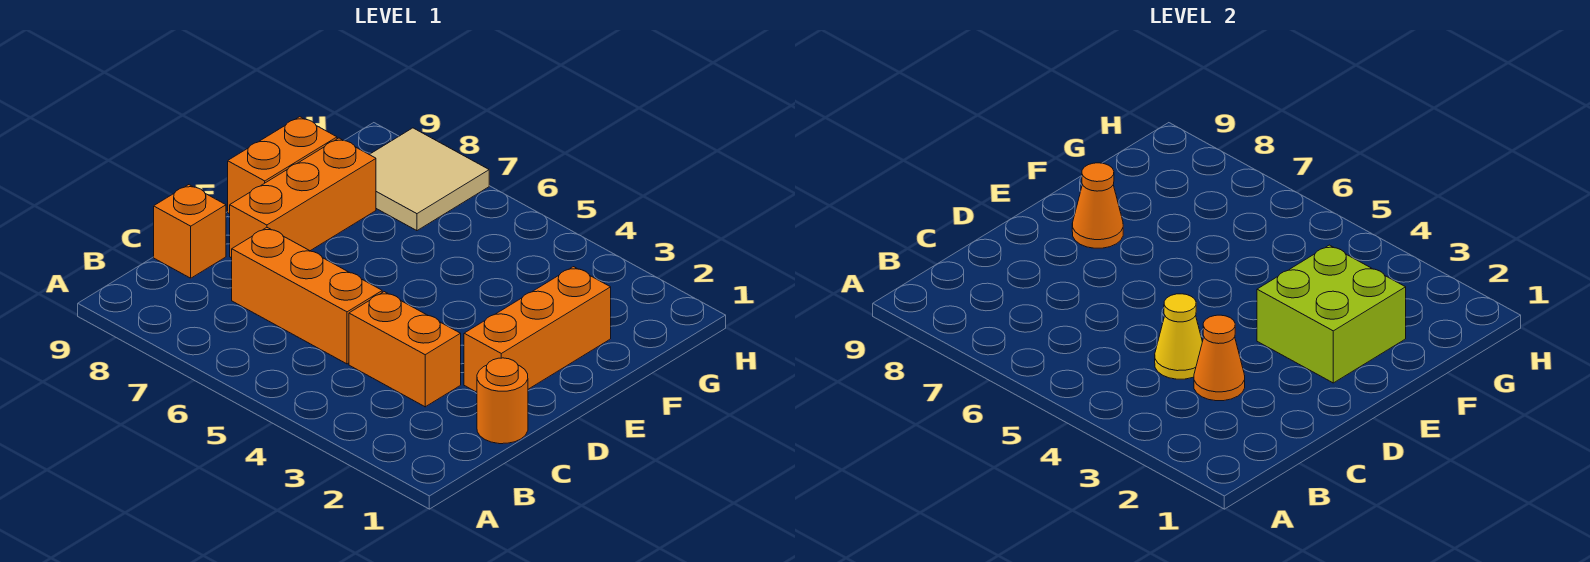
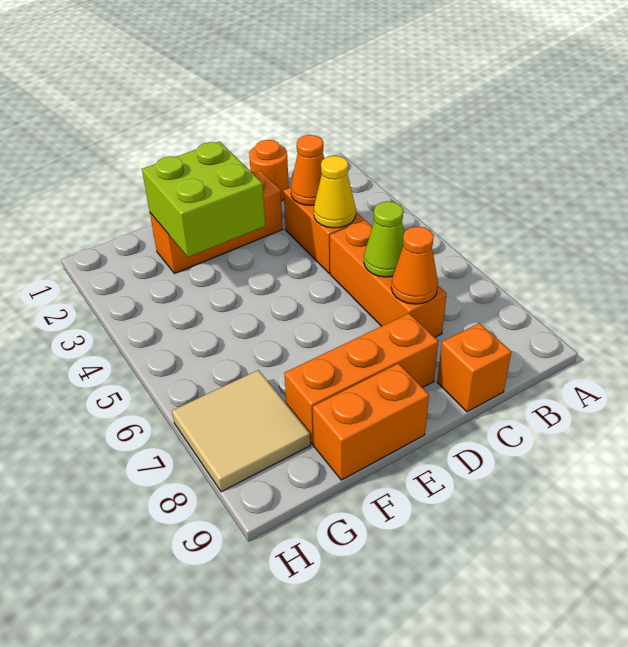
none -> lime cone C6 level 2
orange cone E8 level 2 -> orange cone C7 level 2

